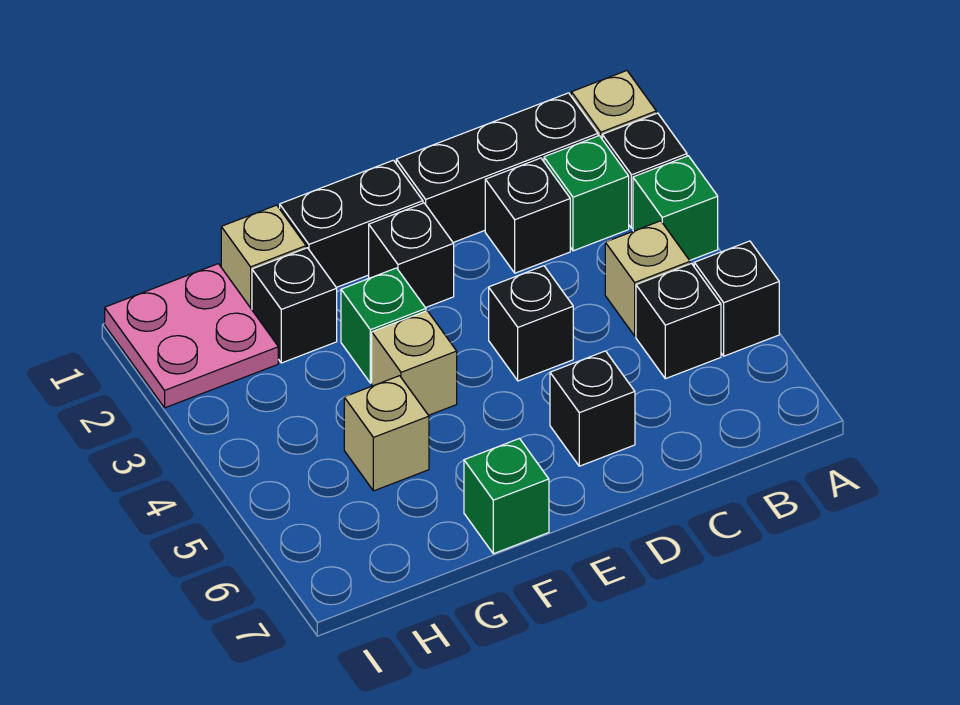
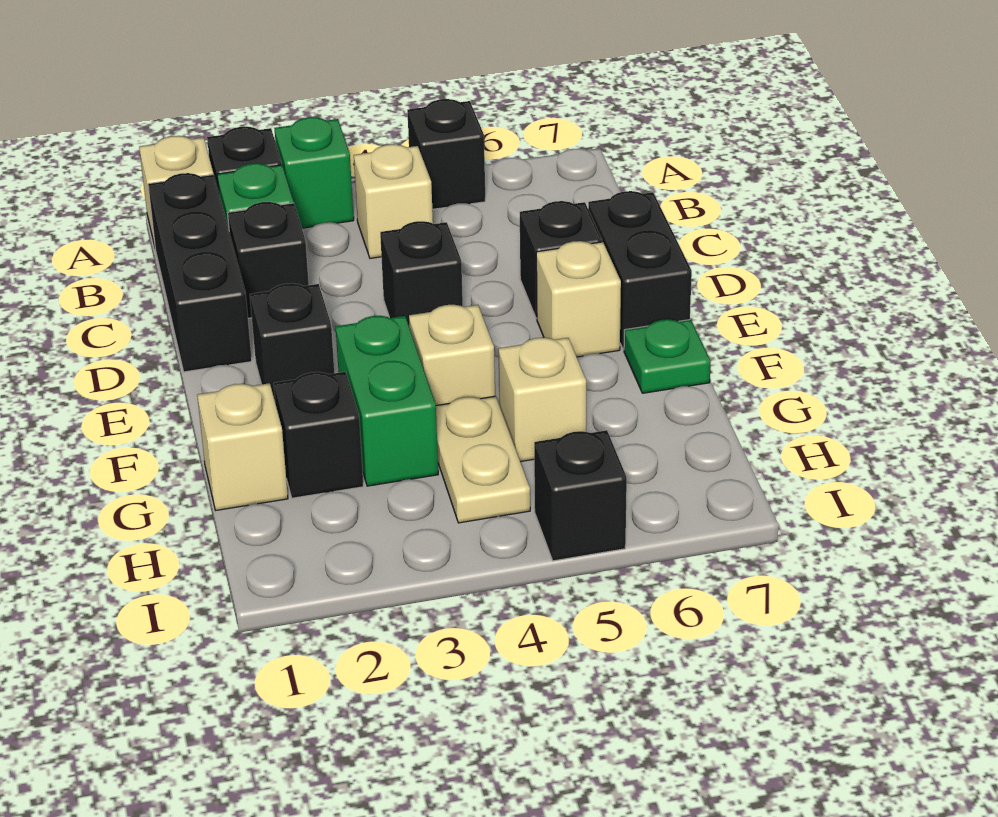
black brick B5 level 1 -> black brick I5 level 1
black brick E1:F1 level 1 -> black brick D7:E7 level 1
none -> tan brick E6 level 1
green brick F3 level 1 -> green brick F3:G3 level 1
green brick F7 level 1 -> green plate F7 level 1
none -> tan plate G4:H4 level 1
pink plate H1:I2 level 1 -> none

